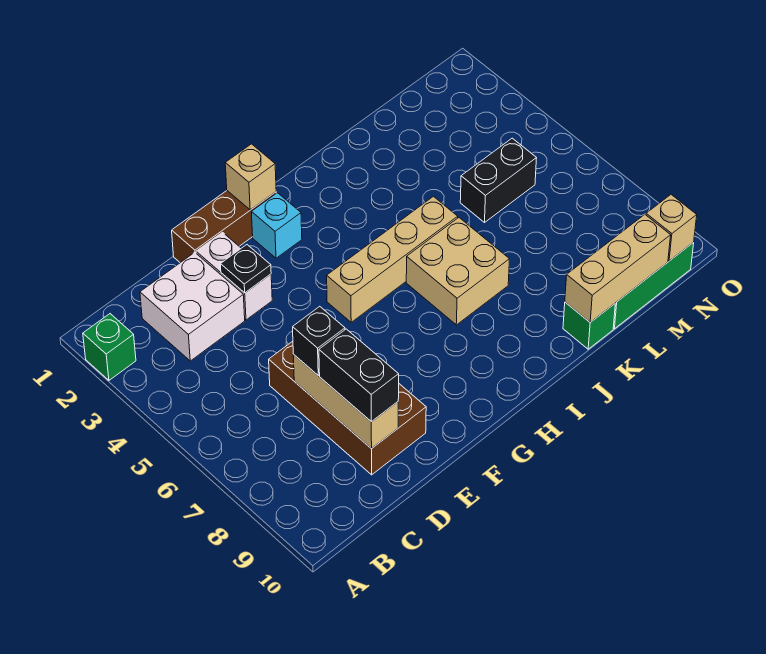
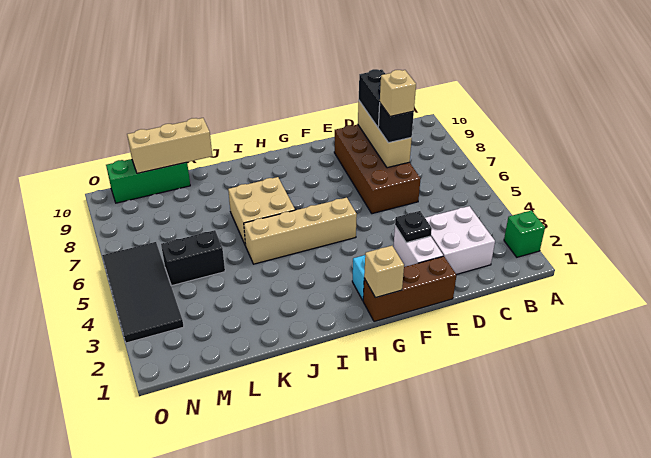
green brick K10 level 1 -> none
none -> black tile N3:O6 level 1
tan brick N10 level 2 -> tan brick D7 level 4

